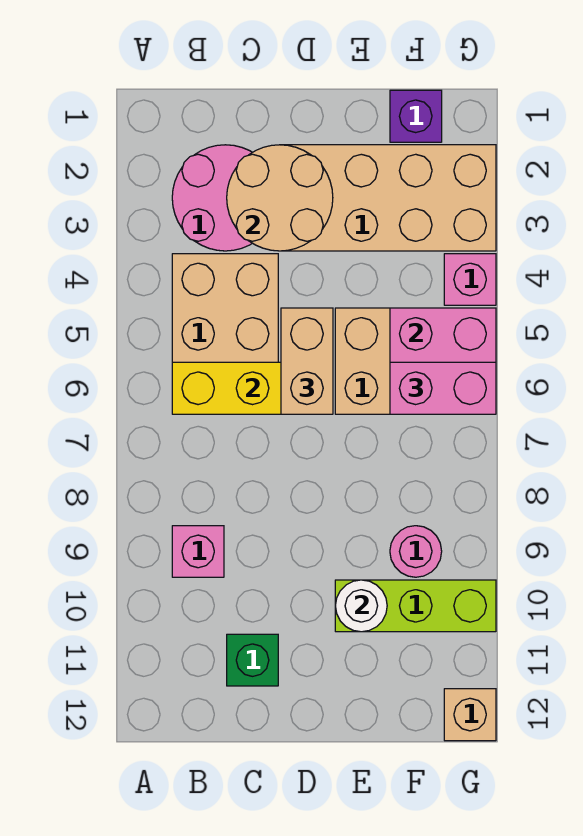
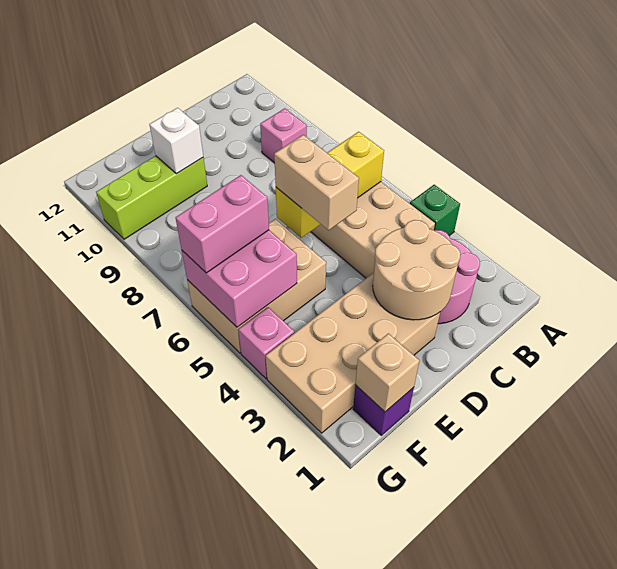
green brick C11 level 1 -> green brick A4 level 1
white round brick E10 level 2 -> white brick E10 level 2
pink round brick F9 level 1 -> none
tan brick G12 level 1 -> tan brick F1 level 2

